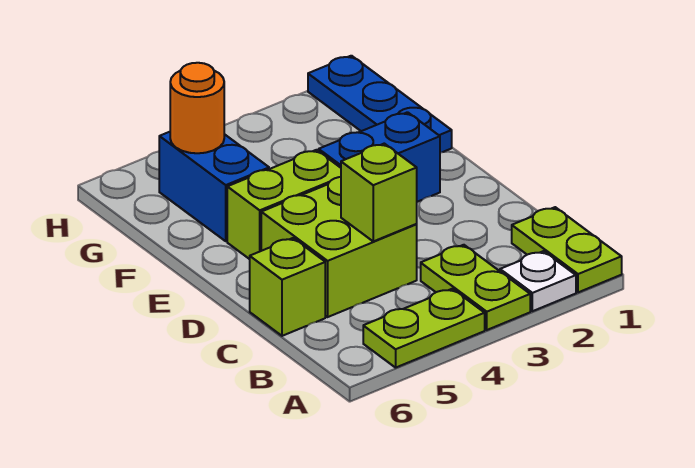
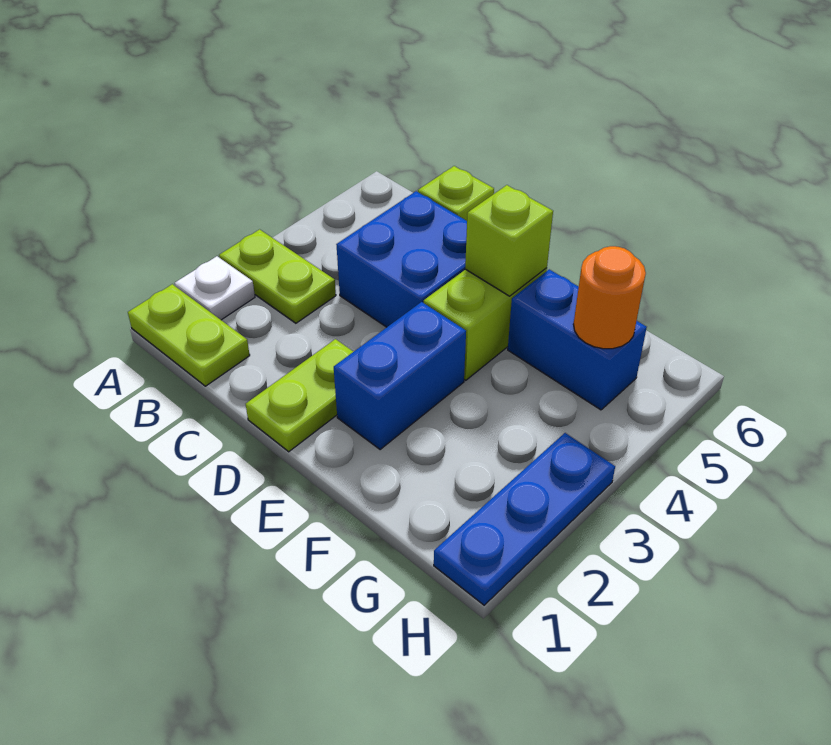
lime plate A4:A5 level 1 -> lime plate D1:D2 level 1
lime brick C4:D5 level 1 -> blue brick C4:D5 level 1
lime brick C4 level 2 -> lime brick E5 level 2
blue plate F1:H1 level 1 -> blue plate H1:H3 level 1

